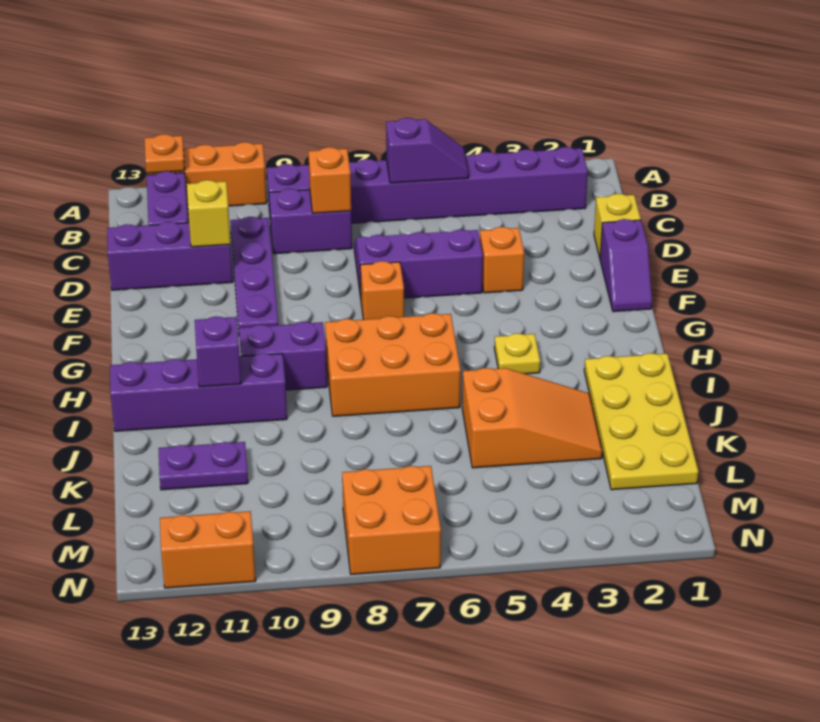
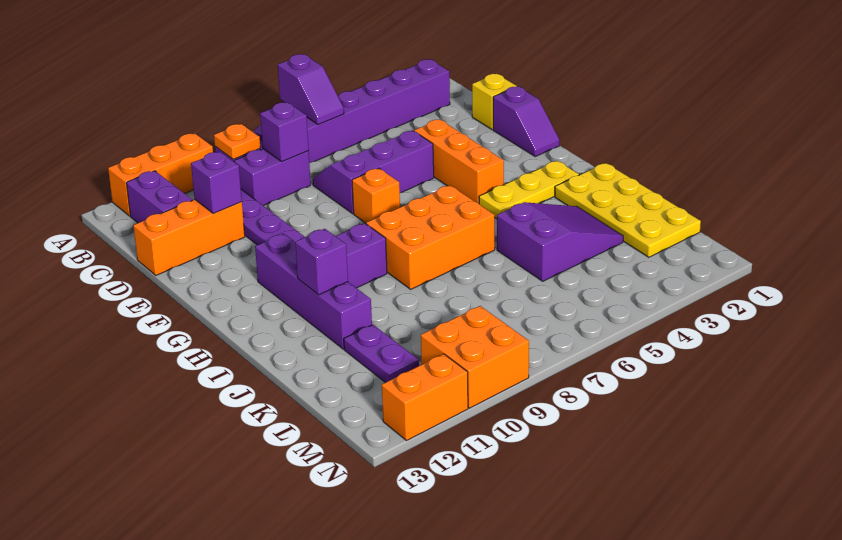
orange plate A12 level 2 -> orange plate B9 level 2
purple slope B5:B6 level 2 top 6 -> purple slope A6:B6 level 2 top A
orange brick C8 level 2 -> purple brick C8 level 2
purple brick D11:D13 level 1 -> orange brick D11:D13 level 1
yellow brick D11 level 2 -> purple brick D11 level 2
orange brick E4 level 1 -> orange brick E4:G4 level 1
yellow plate H4 level 1 -> yellow plate H2:H4 level 1
purple brick I10:I13 level 1 -> purple brick G11:J11 level 1
orange slope J3:K5 level 1 top 5 -> purple slope J3:K5 level 1 top 5
purple plate K11:K12 level 1 -> purple plate K11:L11 level 1
orange brick M7:N8 level 1 -> orange brick M9:N10 level 1

